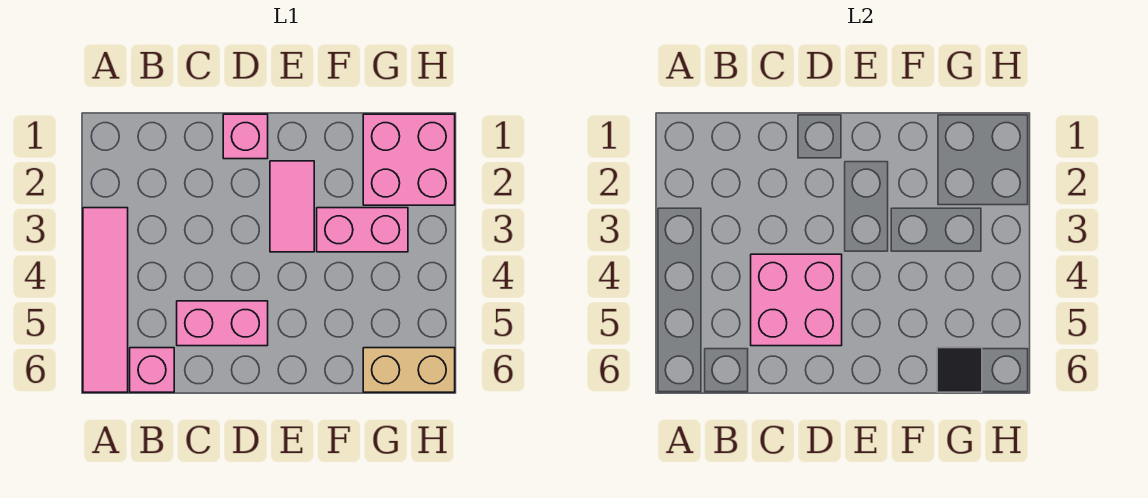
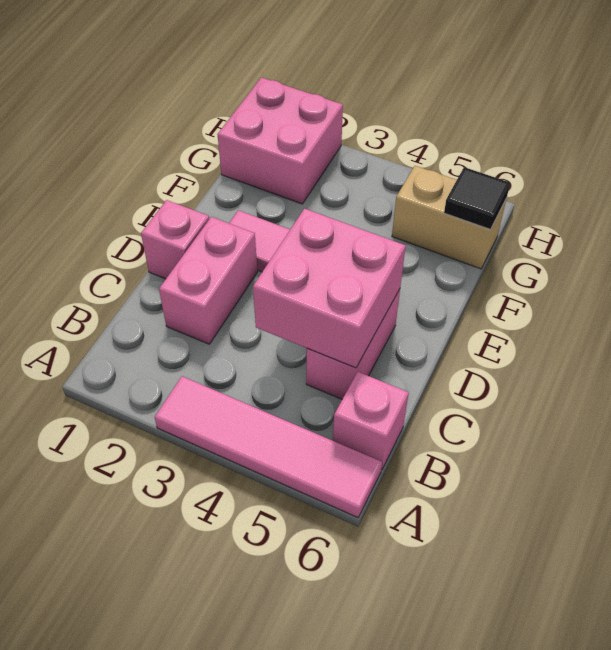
pink brick F3:G3 level 1 -> pink brick C2:D2 level 1
tan brick G6:H6 level 1 -> tan brick G5:G6 level 1

